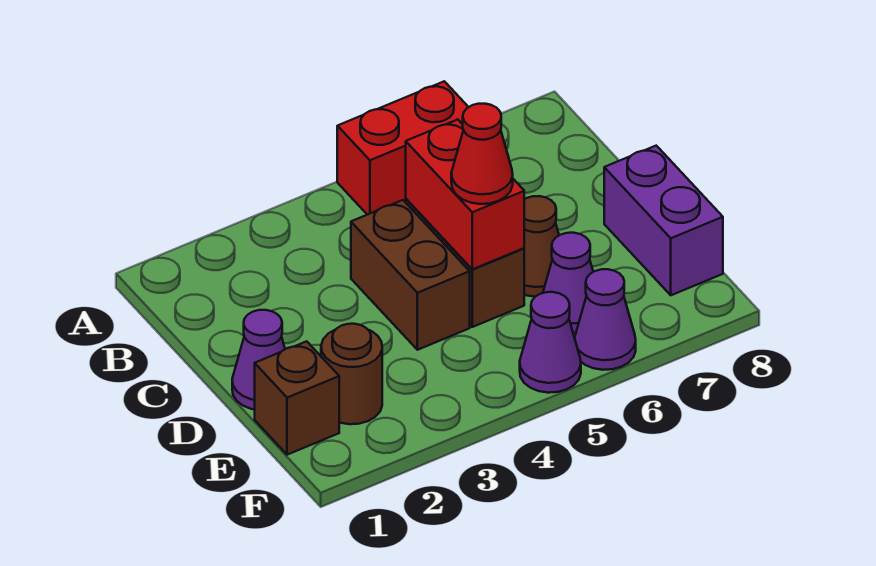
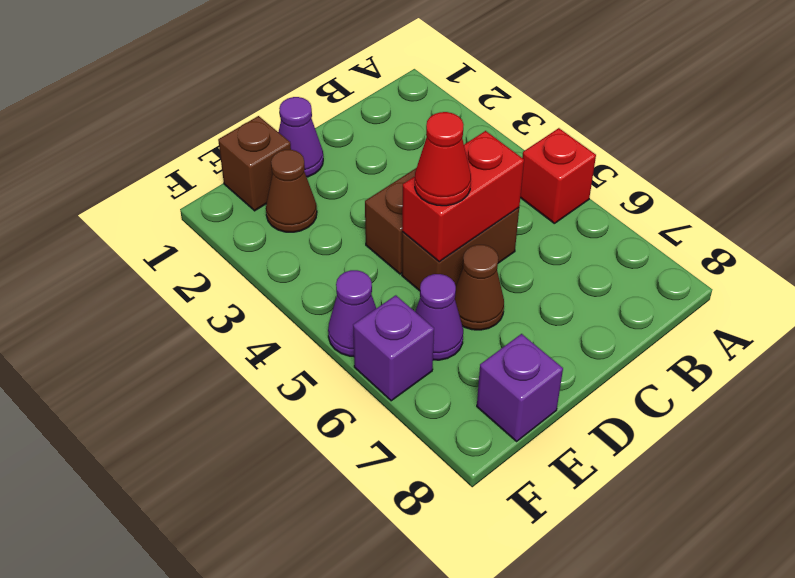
red brick A5:A6 level 1 -> red brick A5 level 1
purple brick D8:E8 level 1 -> purple brick E8 level 1
brown round brick E2 level 1 -> brown cone E2 level 1
purple cone F6 level 1 -> purple brick F6 level 1

